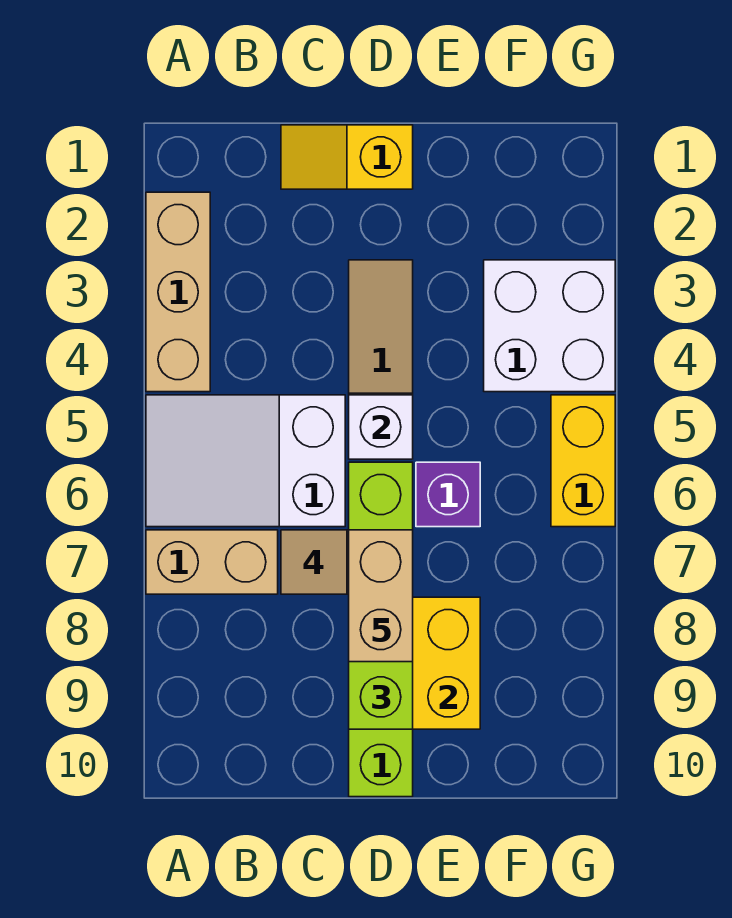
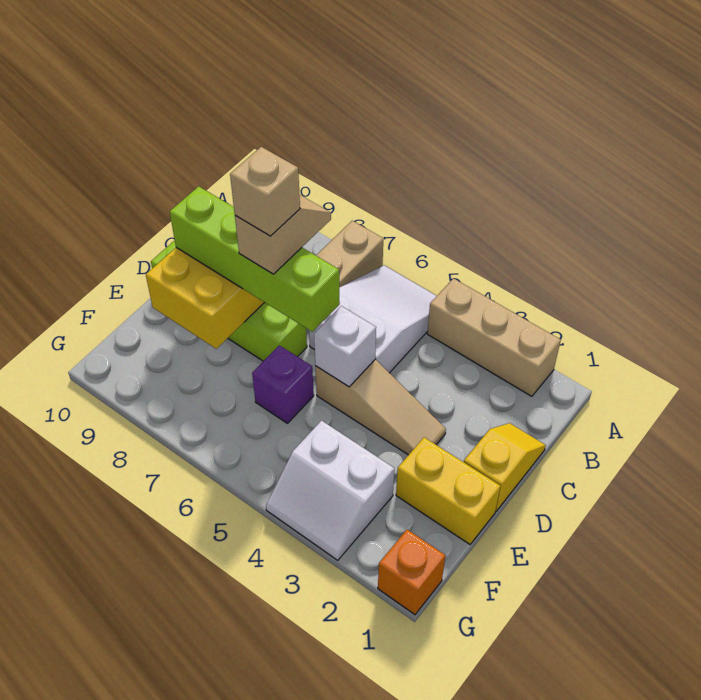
tan brick D7:D8 level 5 -> tan brick D7 level 5
white brick F3:G4 level 1 -> white slope F3:G4 level 1 top F
none -> orange brick G1 level 1
yellow brick G5:G6 level 1 -> yellow brick E1:E2 level 1

